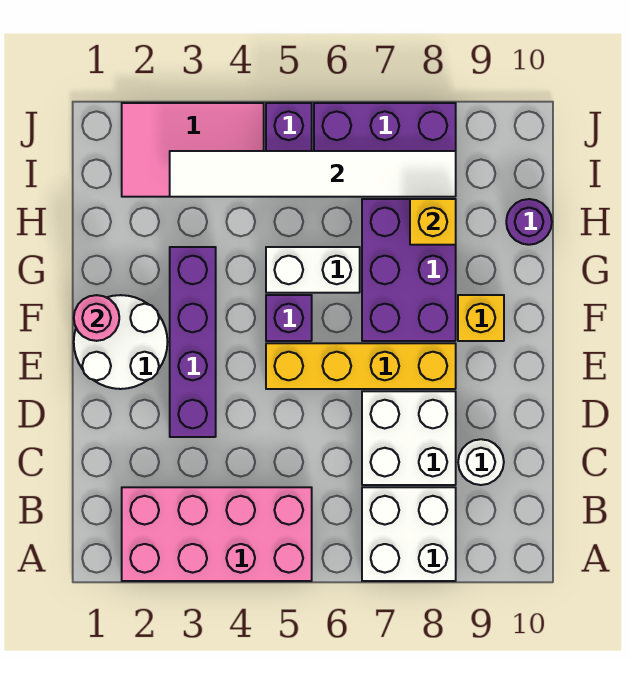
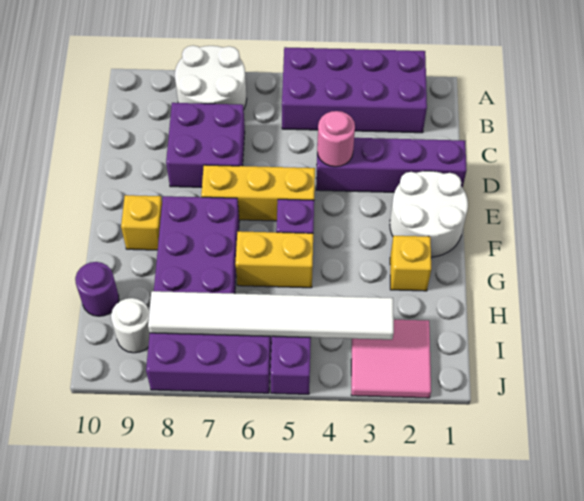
pink brick A2:B5 level 1 -> purple brick A2:B5 level 1
white brick A7:B8 level 1 -> white round brick A7:B8 level 1
white brick C7:D8 level 1 -> purple brick C7:D8 level 1
white round brick C9 level 1 -> white round brick I9 level 1
purple brick D3:G3 level 1 -> purple brick D1:D4 level 1
yellow brick E5:E8 level 1 -> yellow brick E5:E7 level 1
pink round brick F1 level 2 -> pink round brick D4 level 2
white brick G5:G6 level 1 -> yellow brick G5:G6 level 1
yellow brick H8 level 2 -> yellow brick G2 level 1
pink tile I2:J4 level 1 -> pink tile I2:J3 level 1

